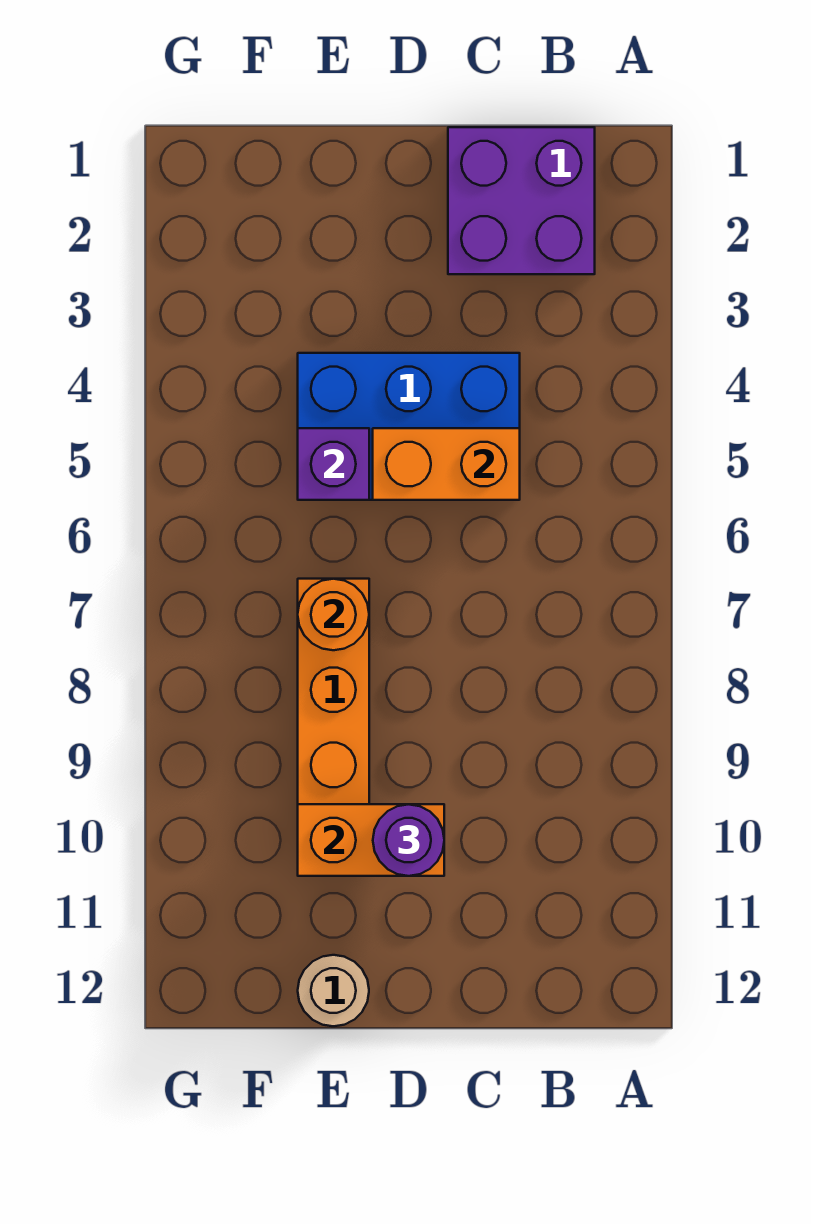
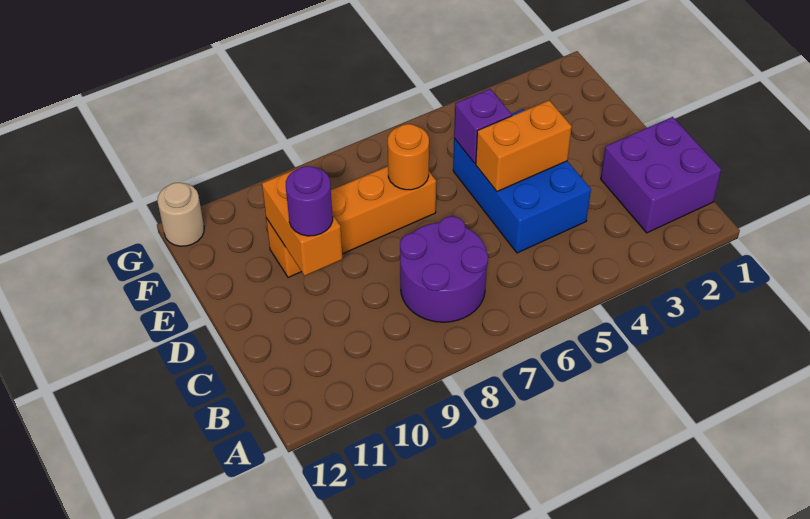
none -> purple round brick B7:C8 level 1
orange brick C5:D5 level 2 -> orange brick D4:D5 level 2
tan round brick E12 level 1 -> tan round brick G12 level 1

